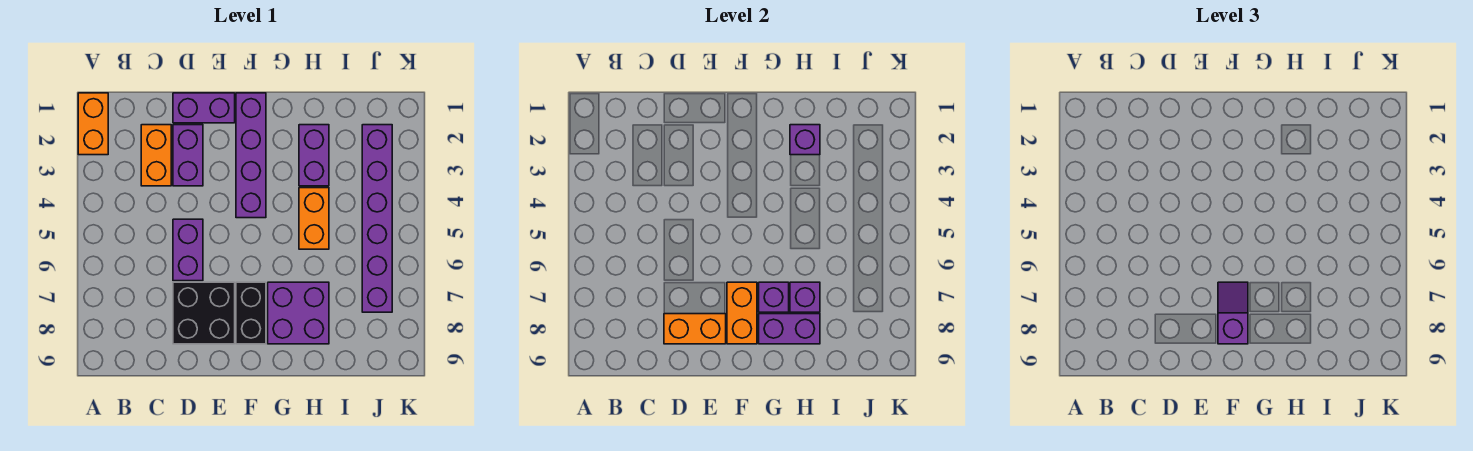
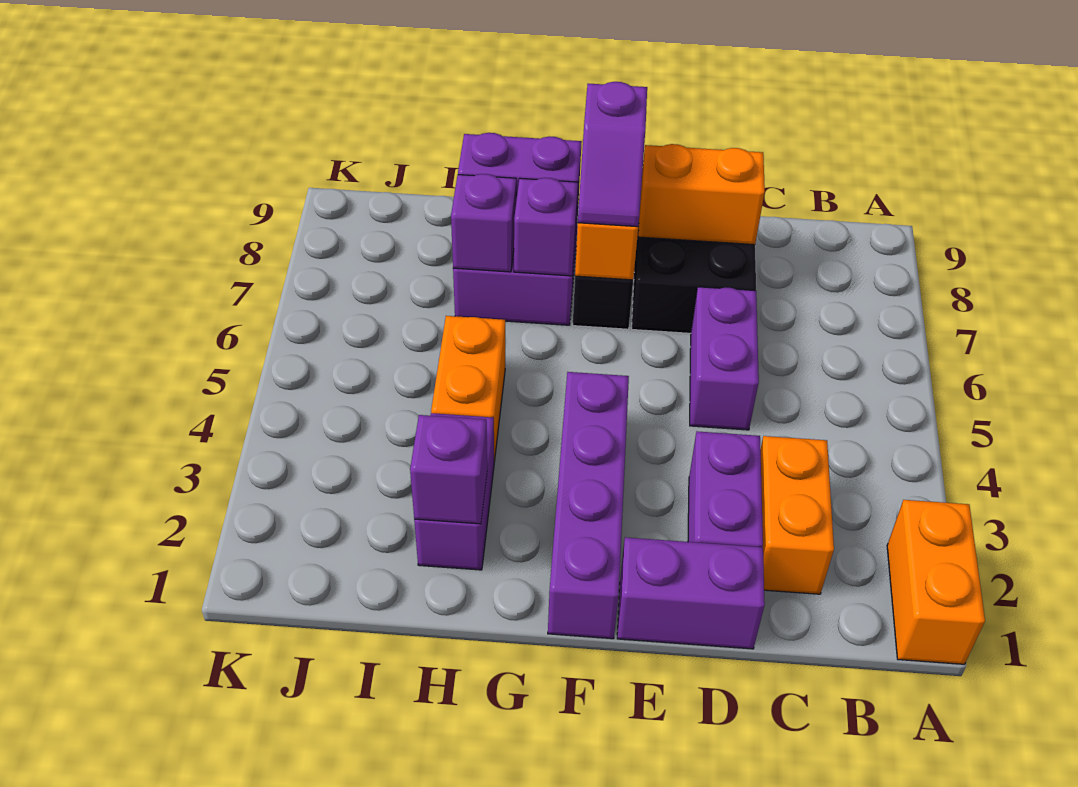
purple brick J2:J7 level 1 -> none

